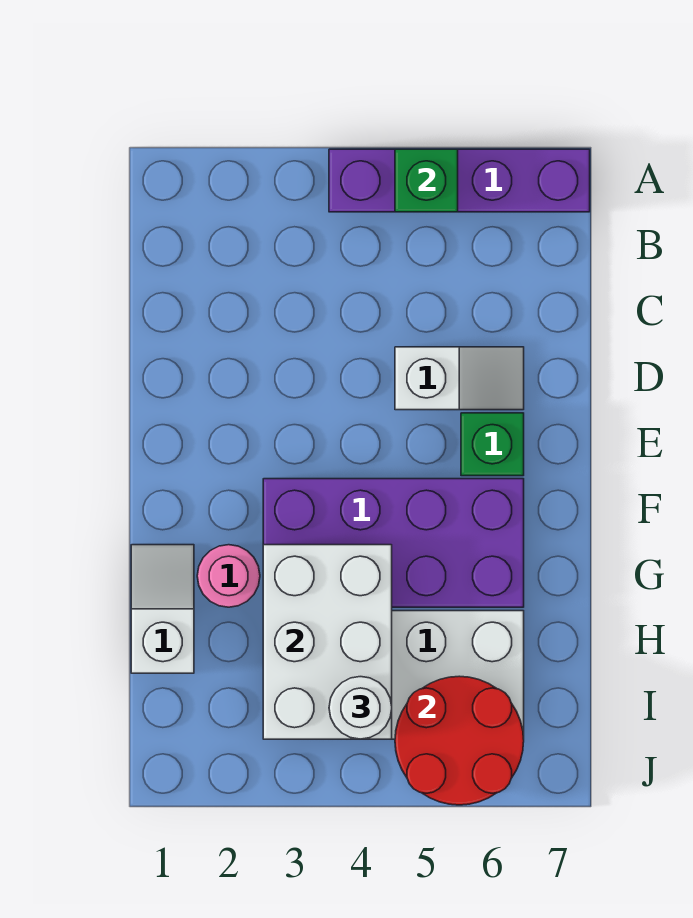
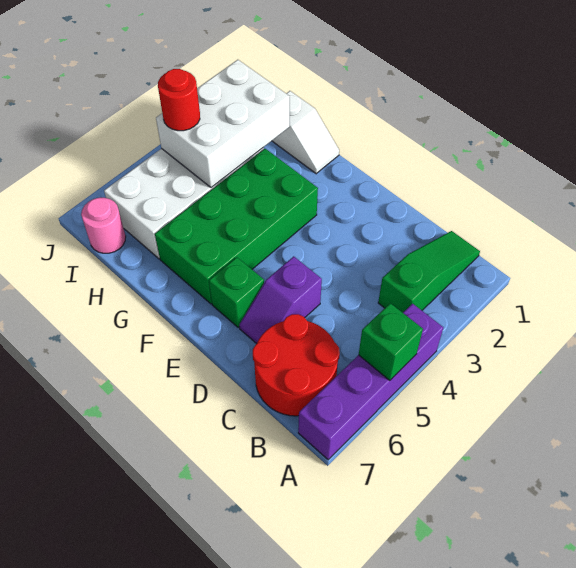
none -> green slope B1:B3 level 1 top 3
white slope D5:D6 level 1 top 5 -> purple slope D5:D6 level 1 top 5
purple brick F3:G6 level 1 -> green brick F3:G6 level 1
pink round brick G2 level 1 -> pink round brick I7 level 1
white brick G3:I4 level 2 -> white brick H2:I4 level 2
white round brick I4 level 3 -> red round brick I4 level 3
red round brick I5:J6 level 2 -> red round brick B6:C7 level 1

